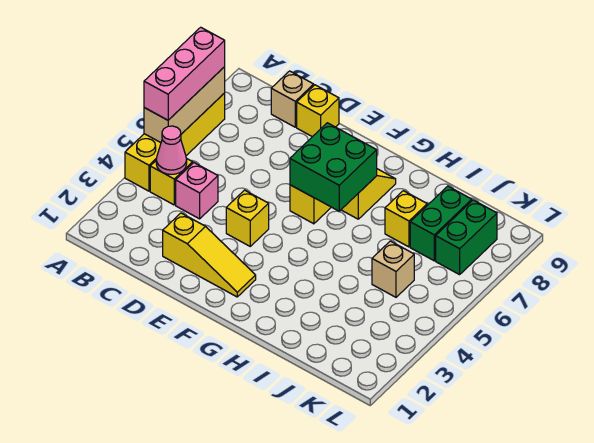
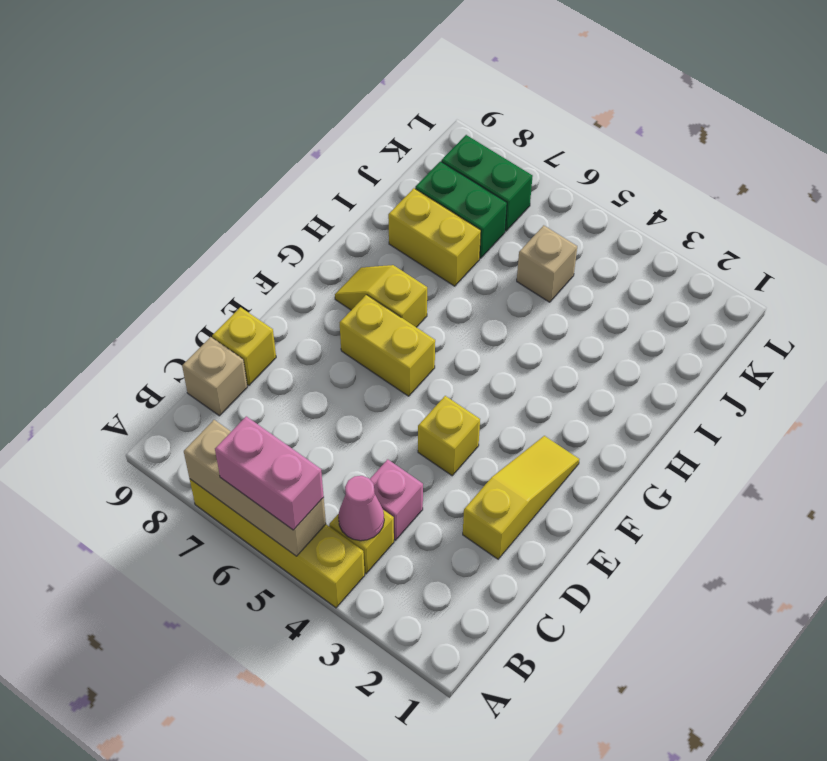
pink brick A5:A7 level 3 -> pink brick A5:A6 level 3
green brick F6:G7 level 2 -> none
yellow brick I7 level 1 -> yellow brick I7:I8 level 1

